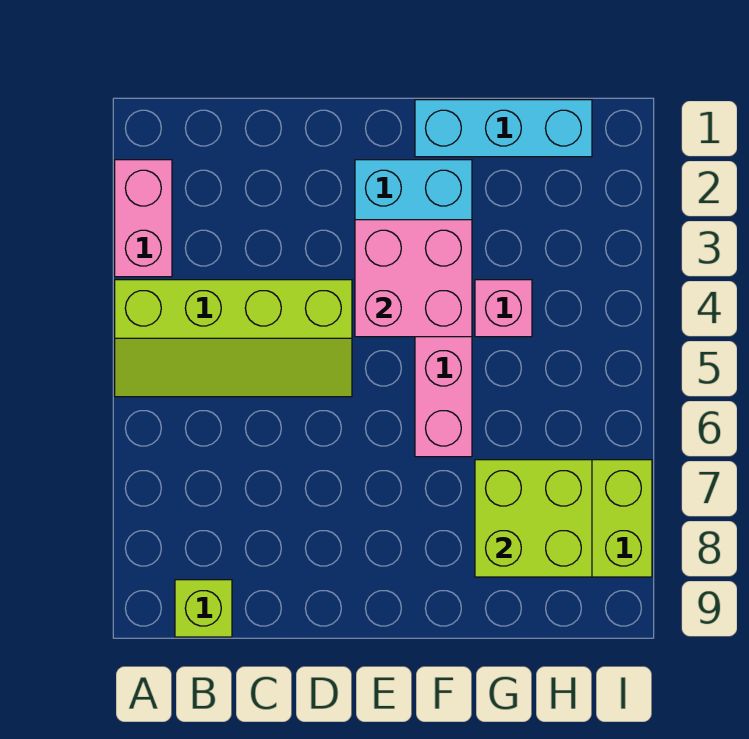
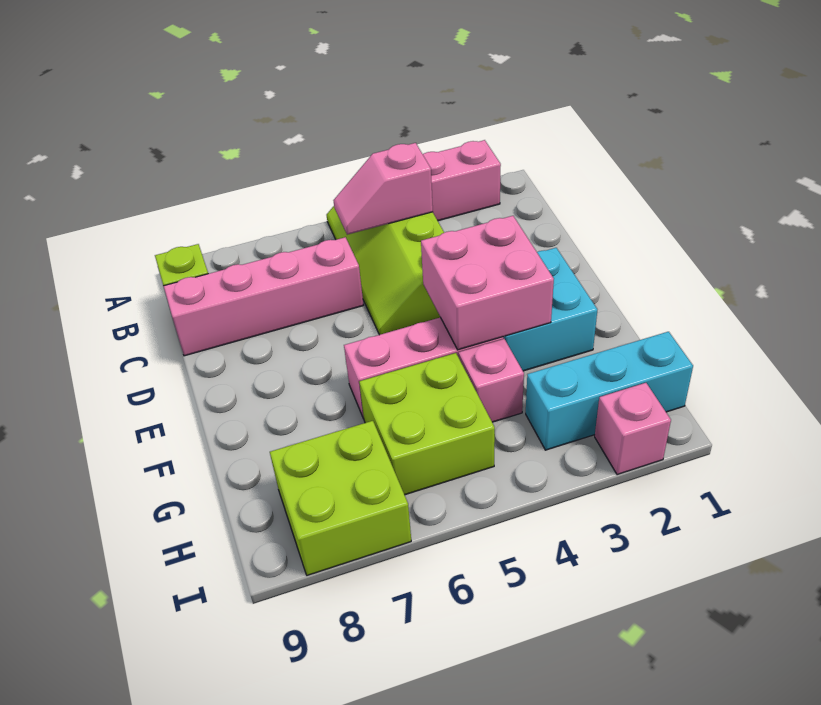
none -> pink slope B4:B5 level 2 top 4
none -> pink brick C6:C9 level 1
cyan brick F1:H1 level 1 -> cyan brick H1:H3 level 1
lime brick G7:H8 level 2 -> lime brick G5:H6 level 1
none -> pink brick I2 level 1

